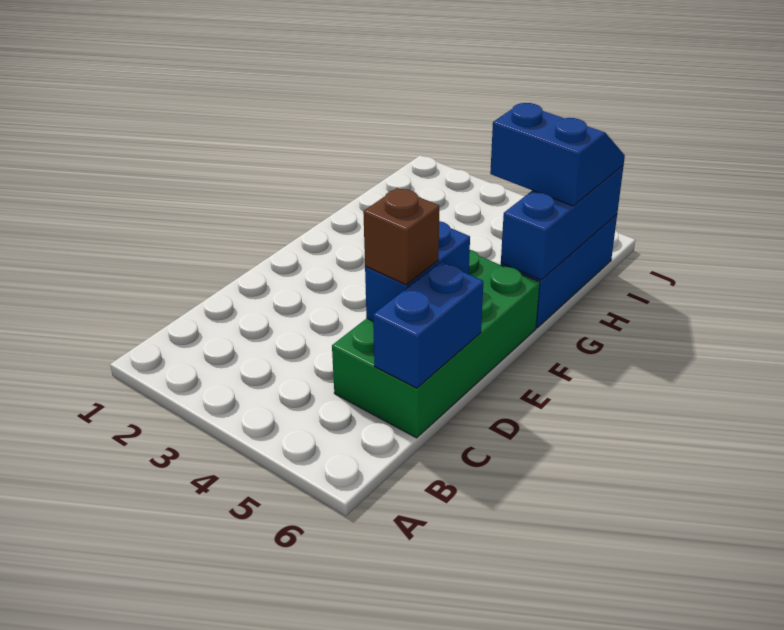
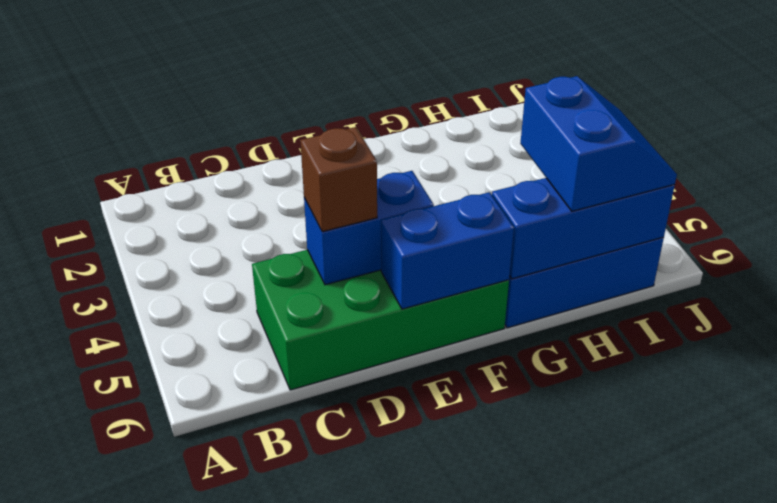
blue brick C6:D6 level 2 -> blue brick E6:F6 level 2

